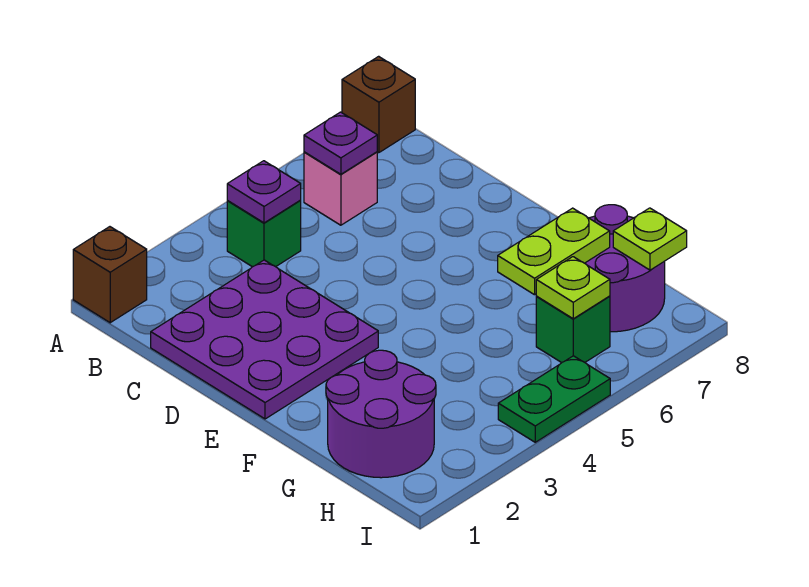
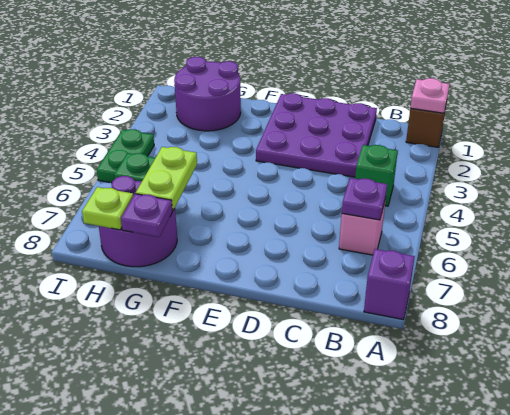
none -> pink plate A1 level 2
brown brick A8 level 1 -> purple brick A8 level 1
purple plate B4 level 2 -> purple plate G8 level 2
lime plate H6 level 2 -> none

